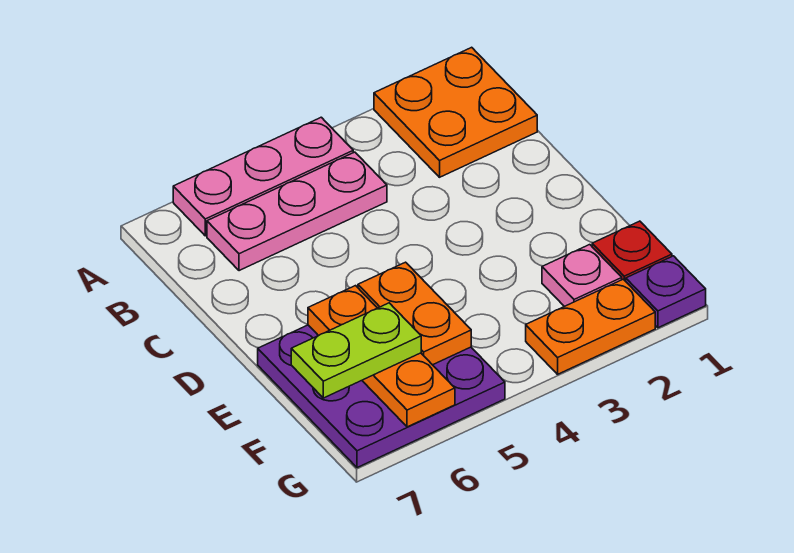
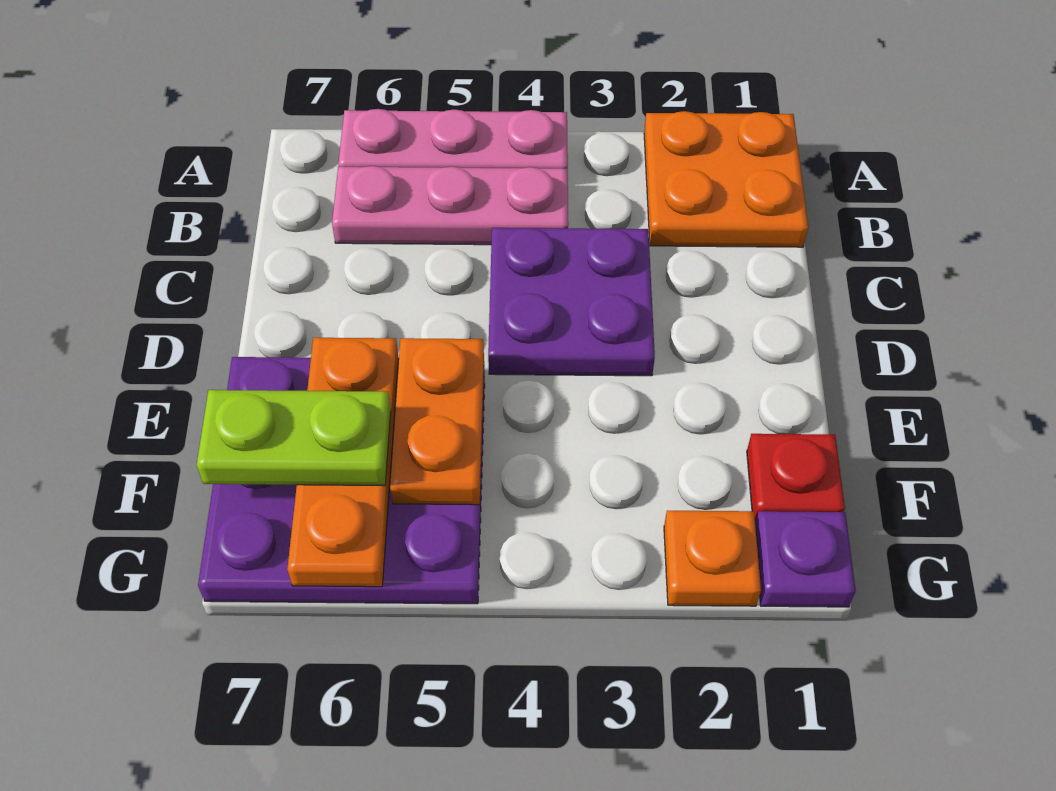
none -> purple plate C3:D4 level 1
pink plate F2 level 1 -> none
orange plate G2:G3 level 1 -> orange plate G2 level 1

